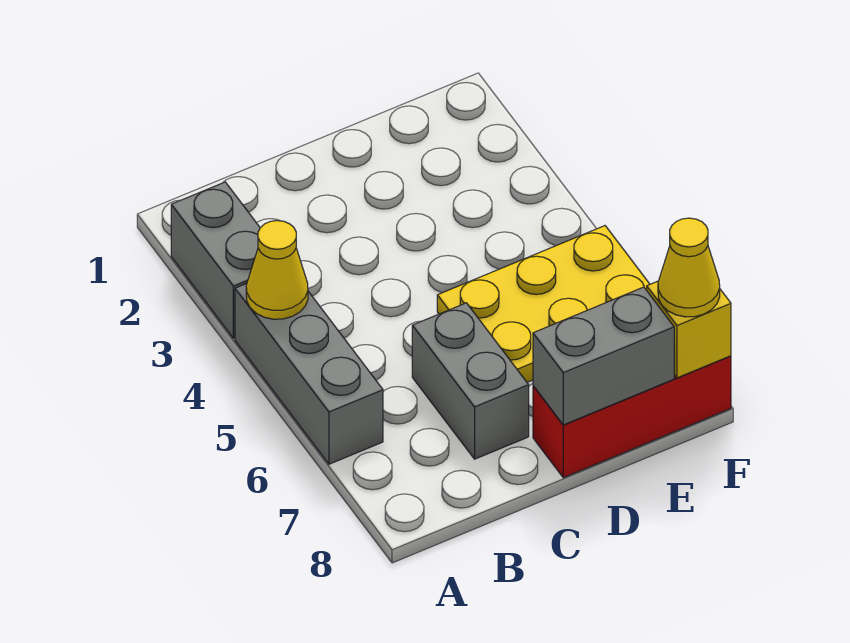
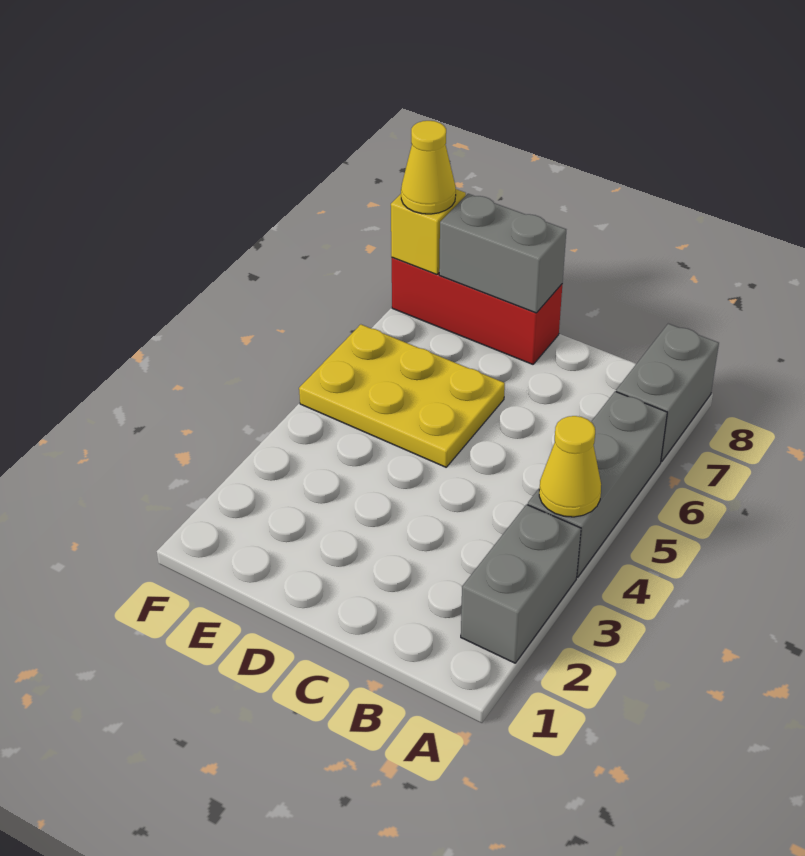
grey brick C6:C7 level 1 -> grey brick A7:A8 level 1

